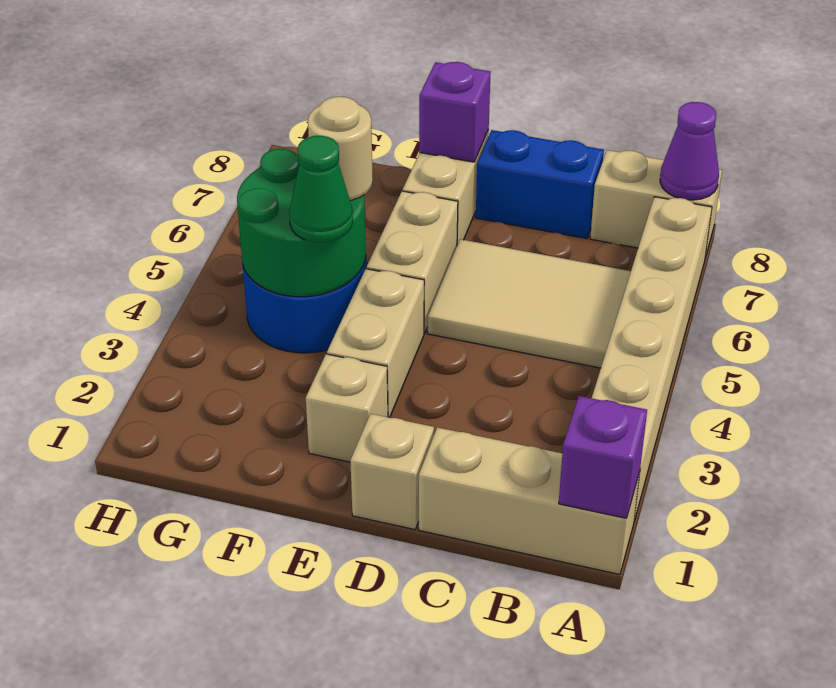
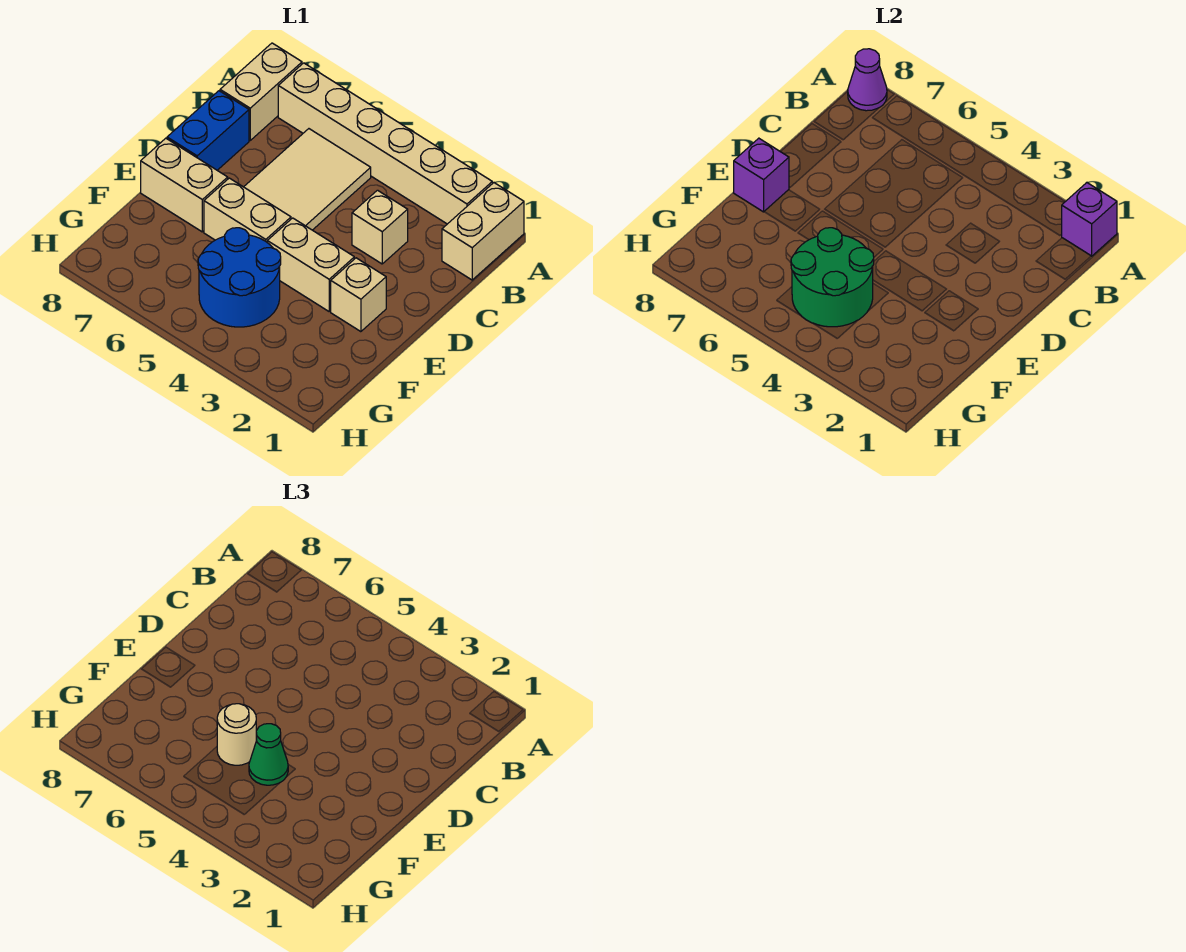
tan brick A1:C1 level 1 -> tan brick A1:B1 level 1
tan brick D1 level 1 -> tan brick C3 level 1

